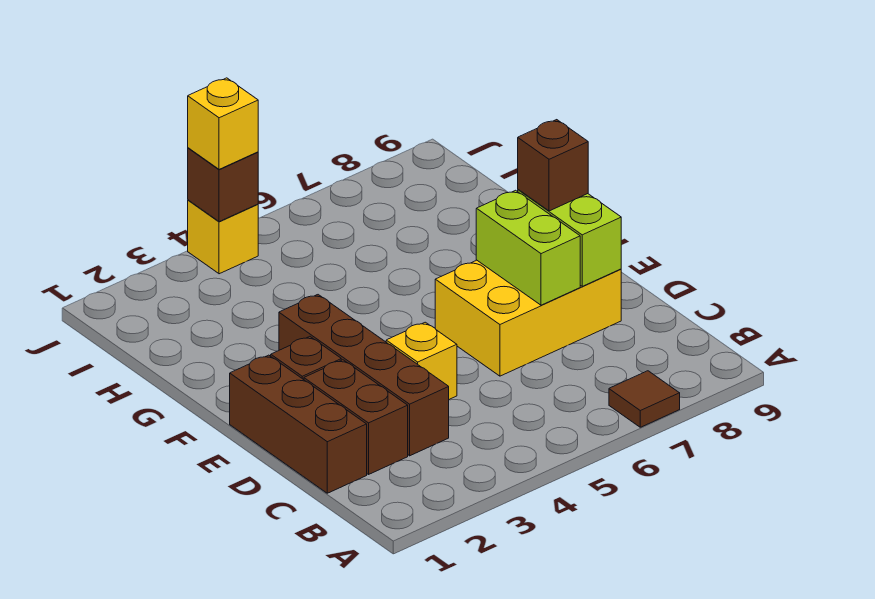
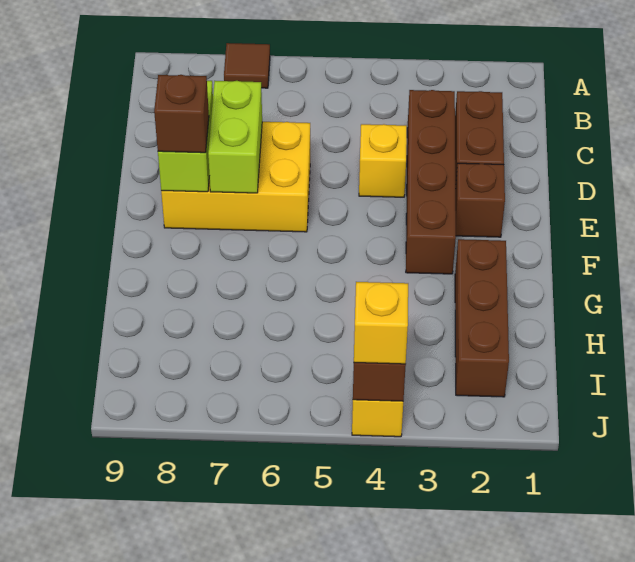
brown brick C1:E1 level 1 -> brown brick G2:I2 level 1

